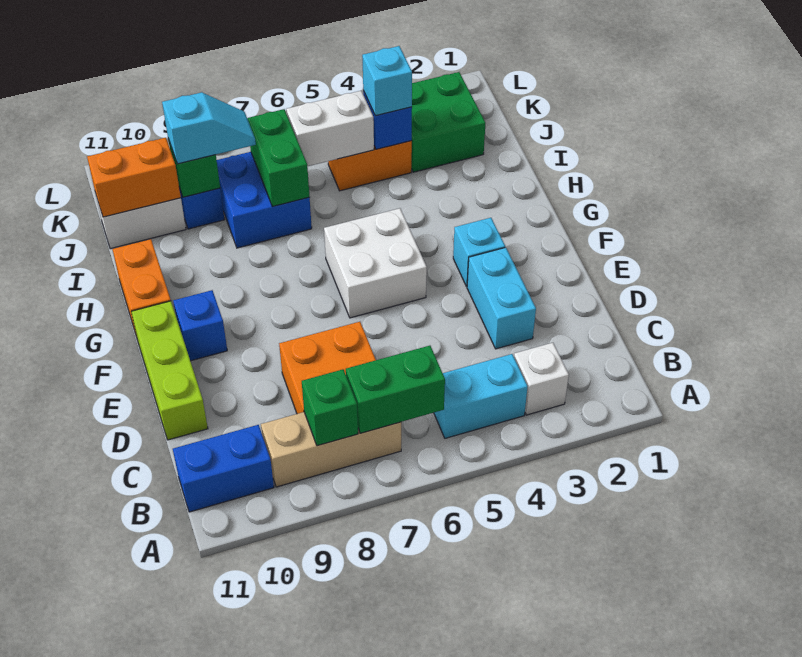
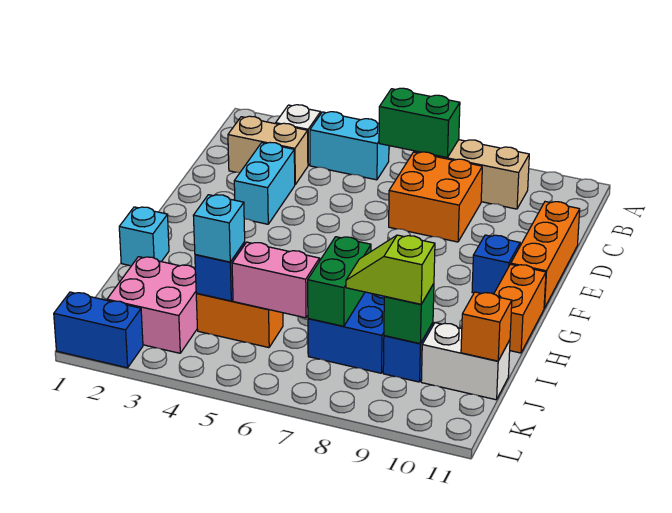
green brick B8 level 2 -> none
blue brick B10:B11 level 1 -> blue brick L1:L2 level 1
none -> tan brick C2:C3 level 1
lime brick D11:F11 level 1 -> orange brick D11:F11 level 1
cyan brick F3 level 1 -> cyan brick H1 level 1
white brick F5:G6 level 1 -> none
green brick J2:K3 level 1 -> pink brick J2:K3 level 1
white brick J5:J6 level 2 -> pink brick J5:J6 level 2
cyan slope J8:J9 level 3 top 9 -> lime slope J8:J9 level 3 top 9
orange brick J10:J11 level 2 -> orange brick J11 level 2

